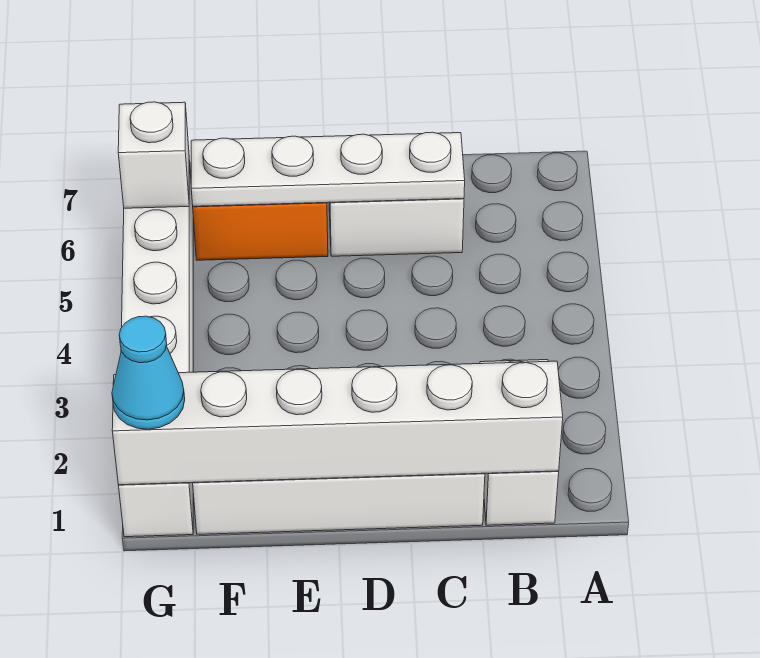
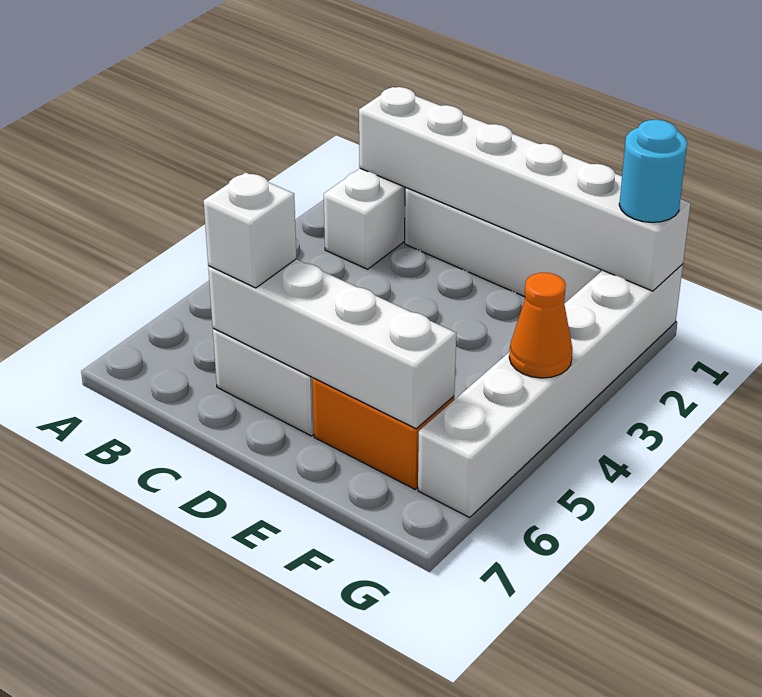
white plate C6:F6 level 2 -> white brick C6:F6 level 2
cyan cone G1 level 3 -> cyan round brick G1 level 3
none -> orange cone G4 level 2
white brick G6 level 2 -> white brick C6 level 3

